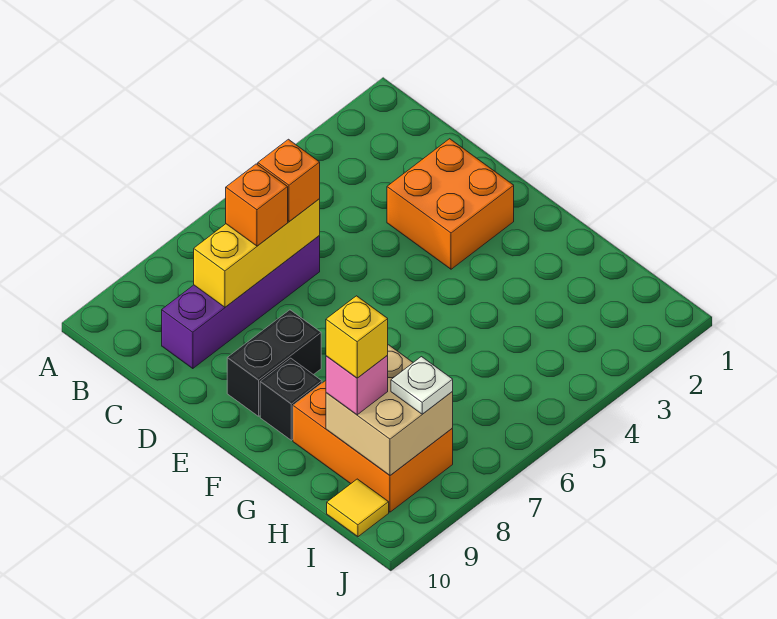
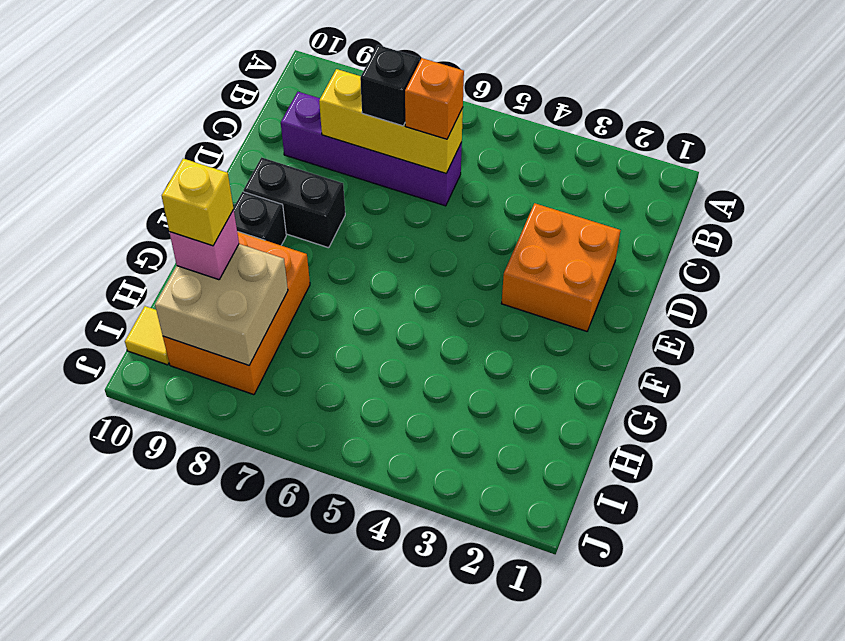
orange brick C7 level 3 -> black brick C7 level 3
white plate I8 level 3 -> none

